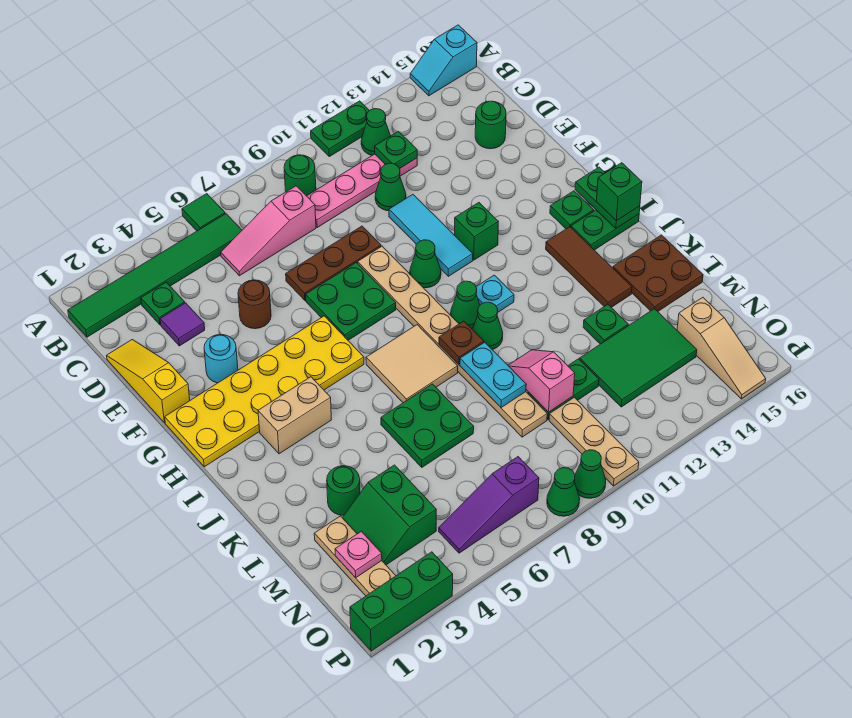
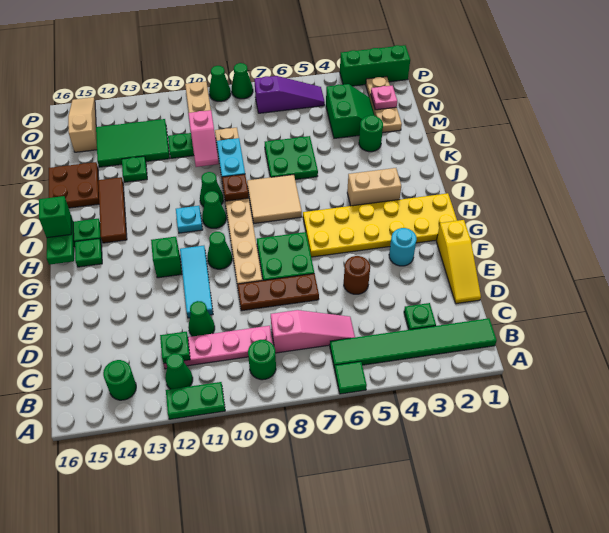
cyan slope A15:A16 level 1 top 16 -> none
purple tile D3 level 1 -> none
green round brick D15 level 1 -> green round brick B14 level 1

